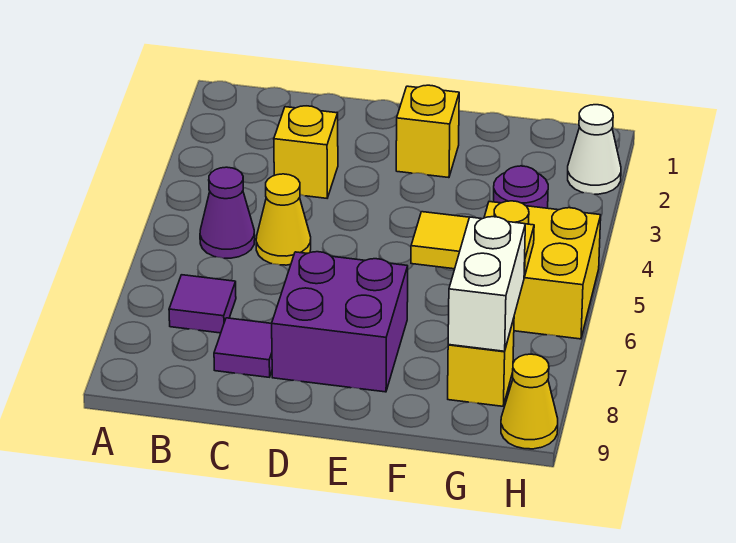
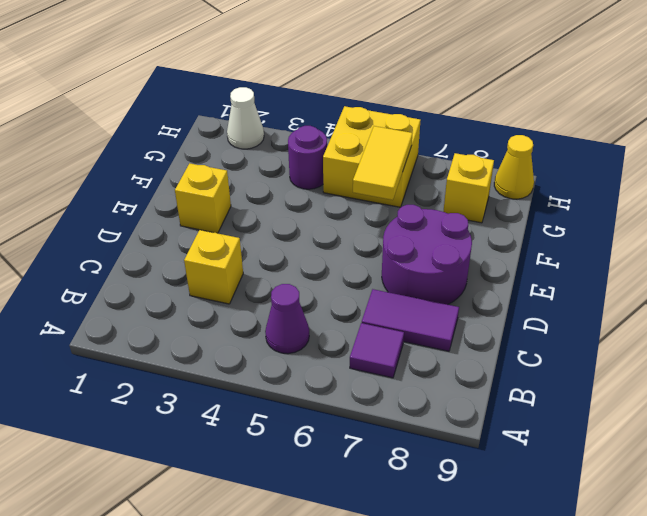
yellow cone C5 level 1 -> none
purple tile C8 level 1 -> purple tile C7:C8 level 1
purple brick D7:E8 level 1 -> purple round brick D7:E8 level 1
white brick G7:G8 level 2 -> none

